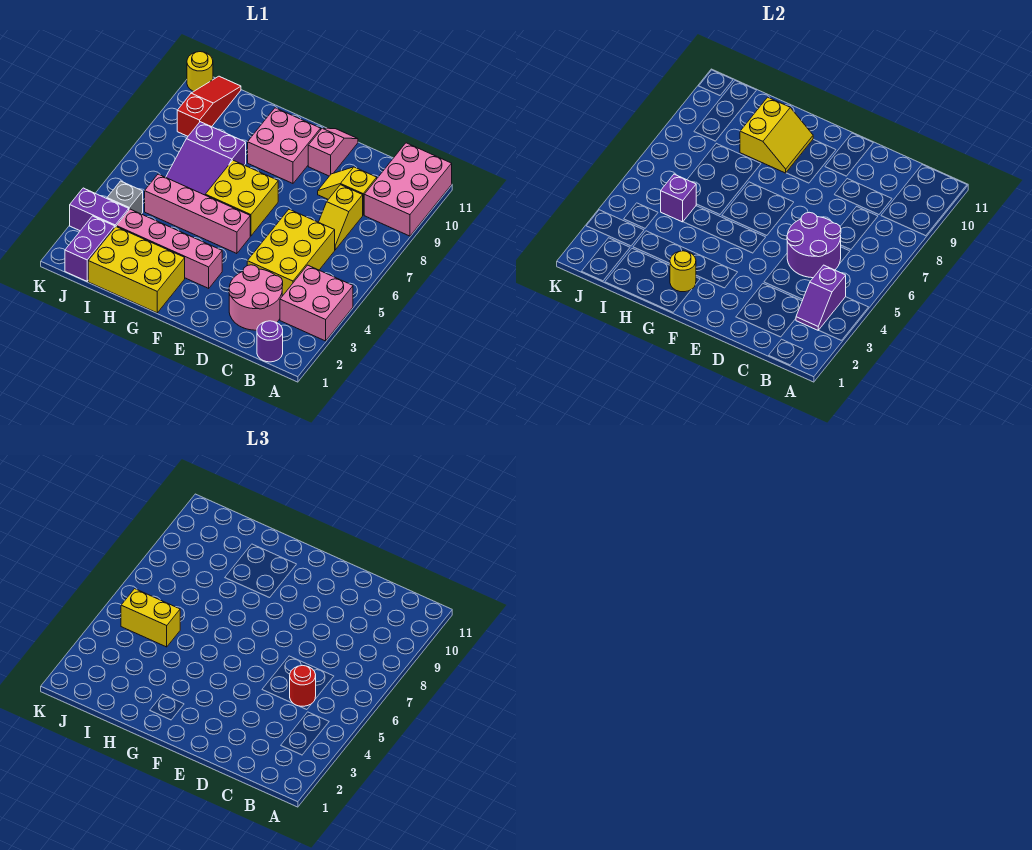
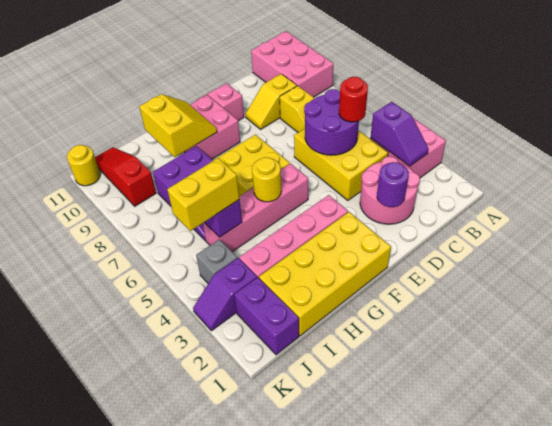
purple round brick B1 level 1 -> purple round brick D2 level 2
yellow brick G1:I2 level 1 -> yellow brick F1:I2 level 1
yellow round brick G2 level 2 -> yellow round brick G5 level 2
purple brick J3:K3 level 1 -> purple slope J3:K3 level 1 top J

